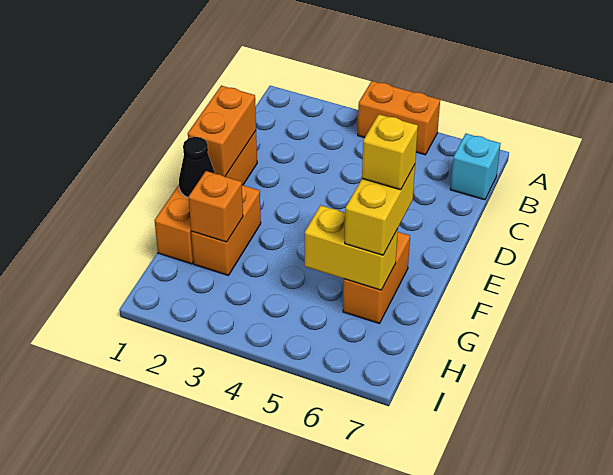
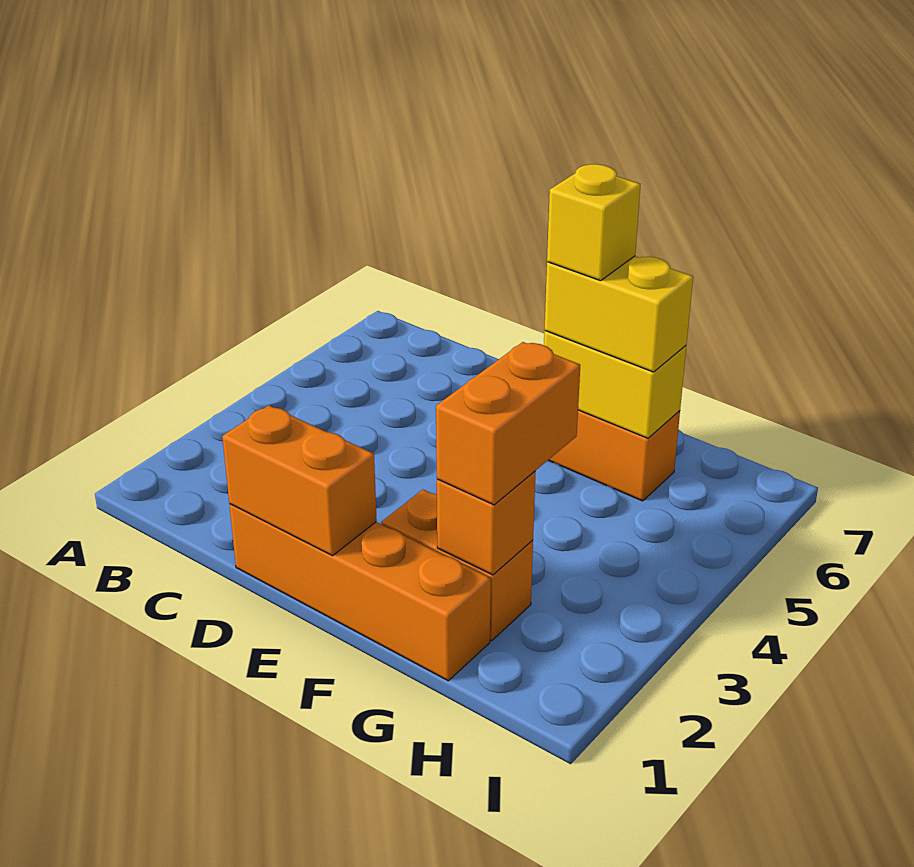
orange brick A4:A5 level 1 -> orange brick G2:G3 level 3
cyan brick B7 level 1 -> none
black cone F1 level 2 -> none
yellow brick G5:G6 level 2 -> yellow brick F6:G6 level 2

